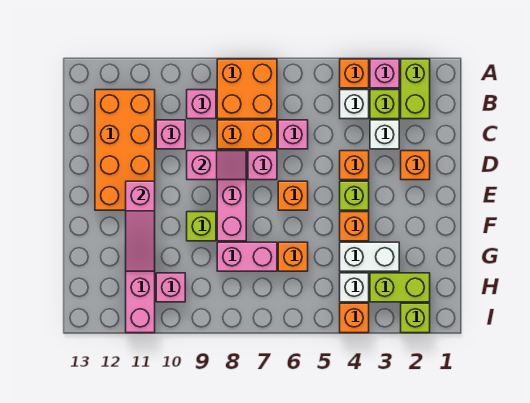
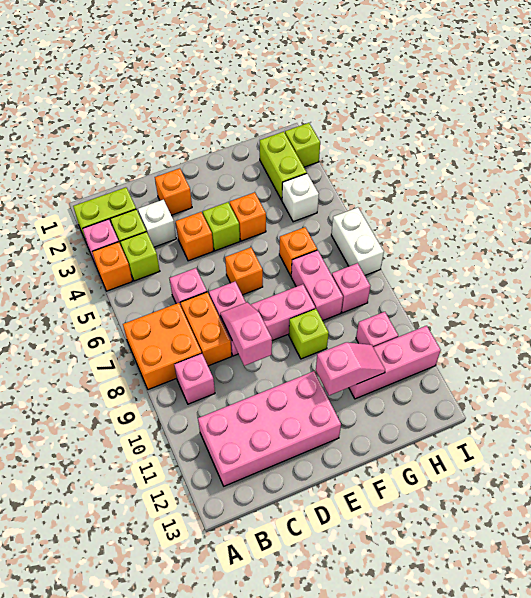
white brick B4 level 1 -> lime brick B4 level 1
orange brick B11:E12 level 1 -> pink brick B11:E12 level 1
pink brick C10 level 1 -> pink brick H8 level 1
pink slope E11:G11 level 2 top E -> pink slope F11:G11 level 2 top F
white brick G3:G4 level 1 -> white brick I6:I7 level 1
orange brick I4 level 1 -> none

